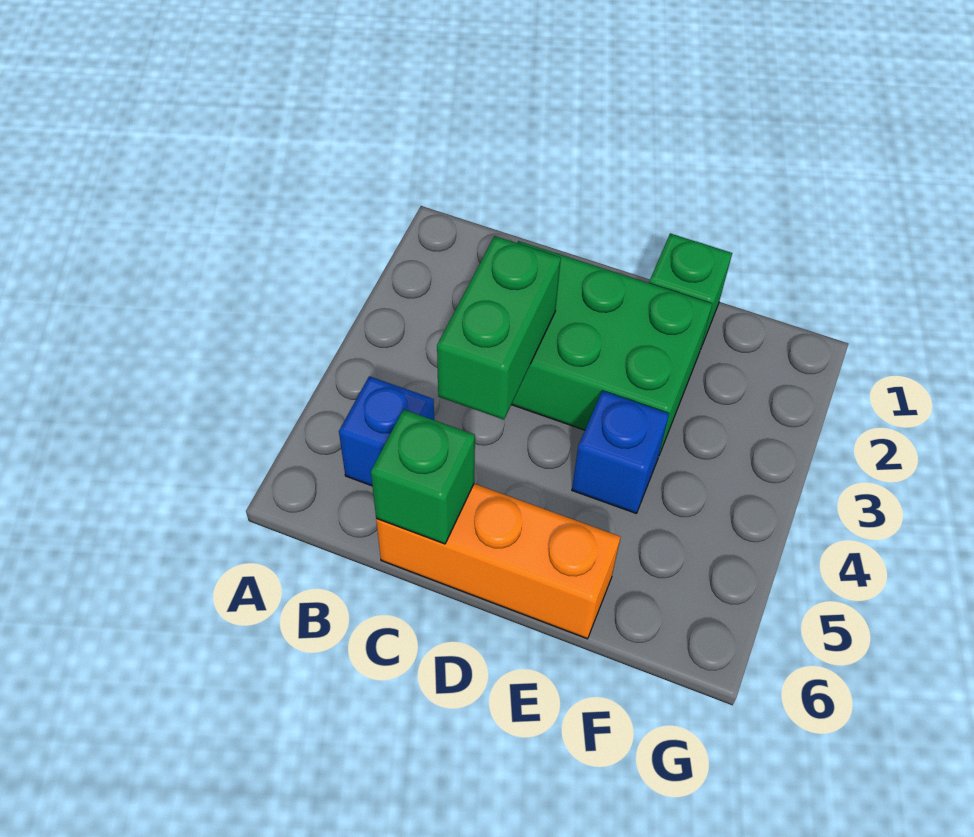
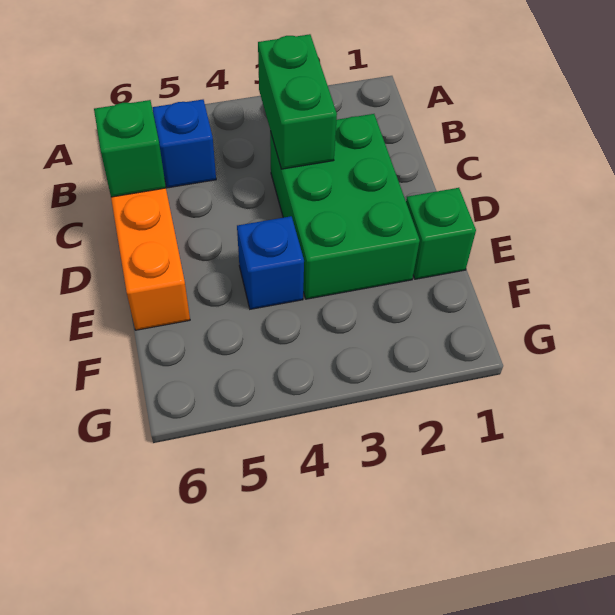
green brick C3:C4 level 2 -> green brick B3:C3 level 2

